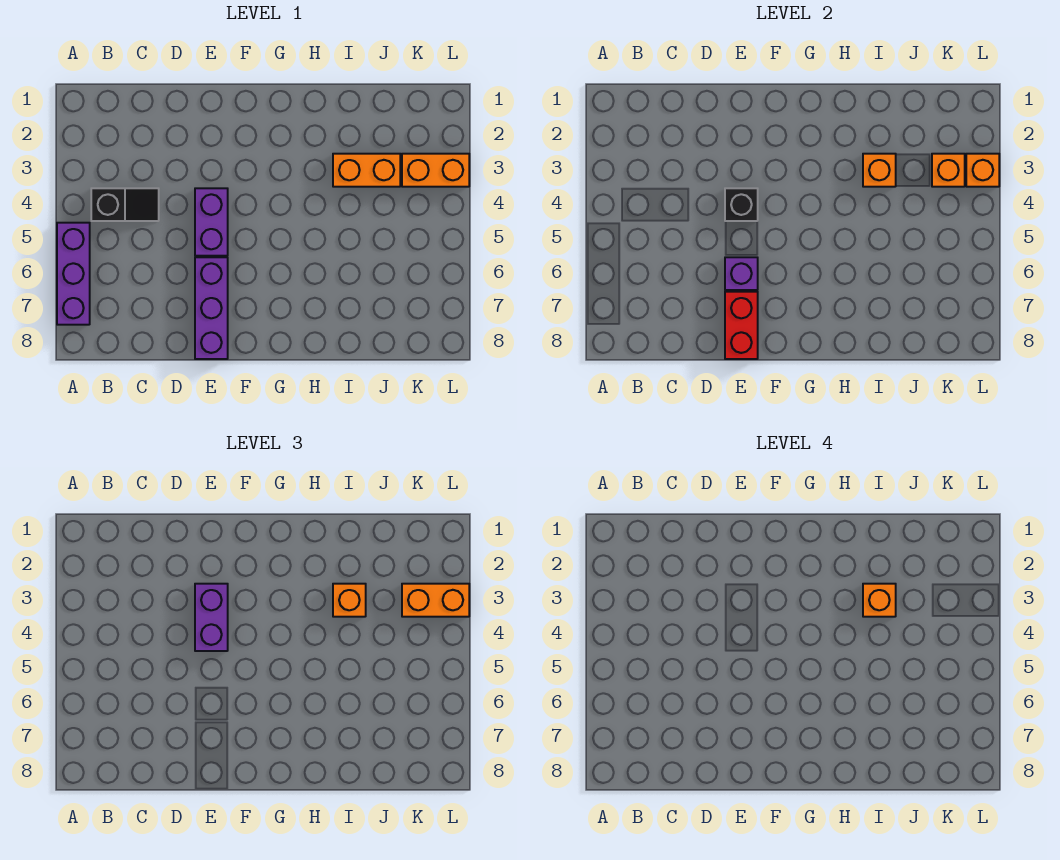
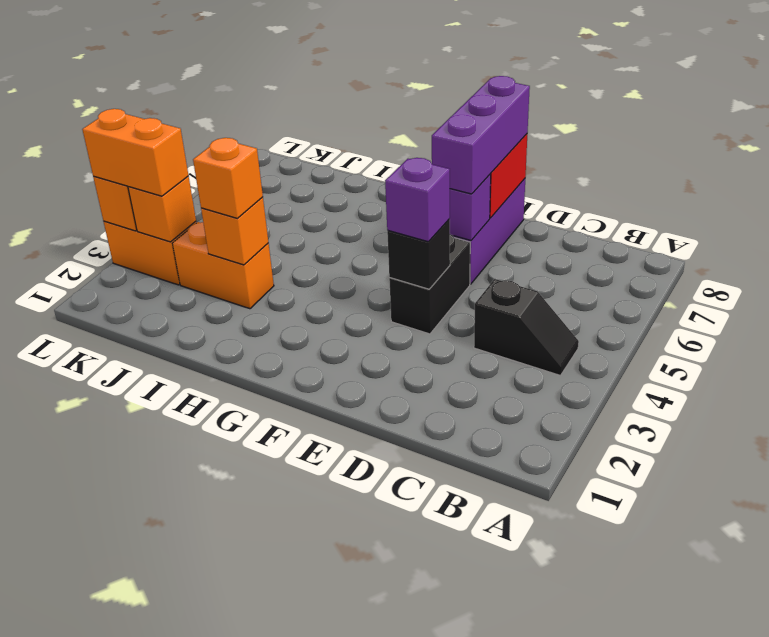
purple brick A5:A7 level 1 -> purple brick E6:E8 level 3
black slope B4:C4 level 1 top B -> black slope B4:C4 level 1 top C
purple brick E3:E4 level 3 -> purple brick E4 level 3
purple brick E4:E5 level 1 -> black brick E4:E5 level 1
orange brick I3 level 4 -> none

